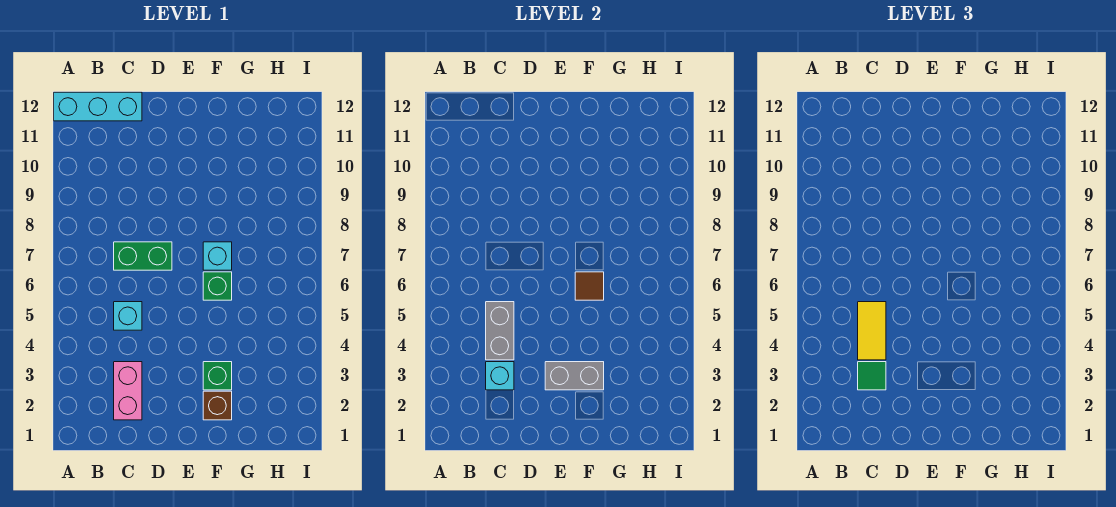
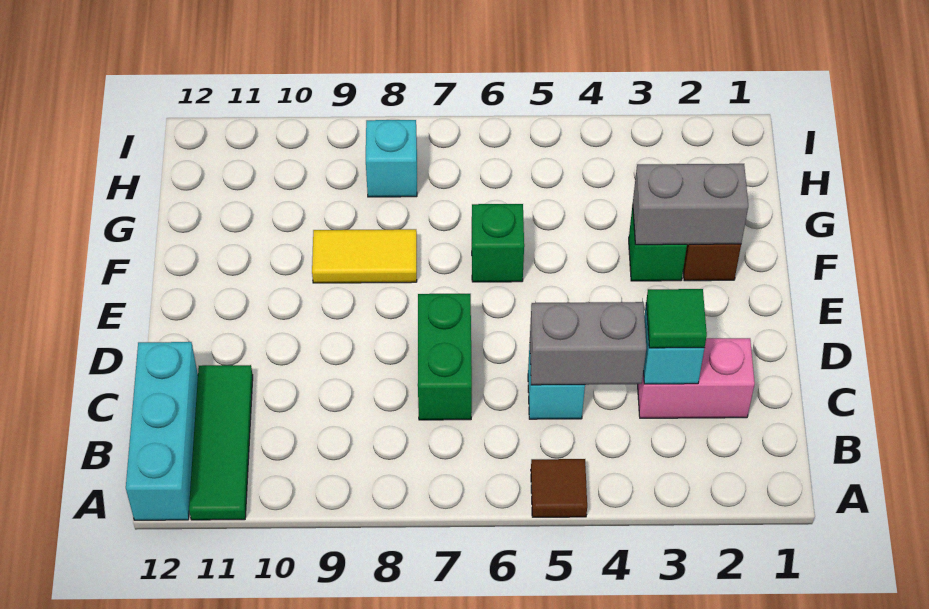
none -> green tile A11:C11 level 1
yellow tile C4:C5 level 3 -> yellow tile F8:F9 level 1
grey brick E3:F3 level 2 -> grey brick F2:F3 level 2
brown tile F6 level 2 -> brown tile A5 level 1
cyan brick F7 level 1 -> cyan brick H8 level 1

